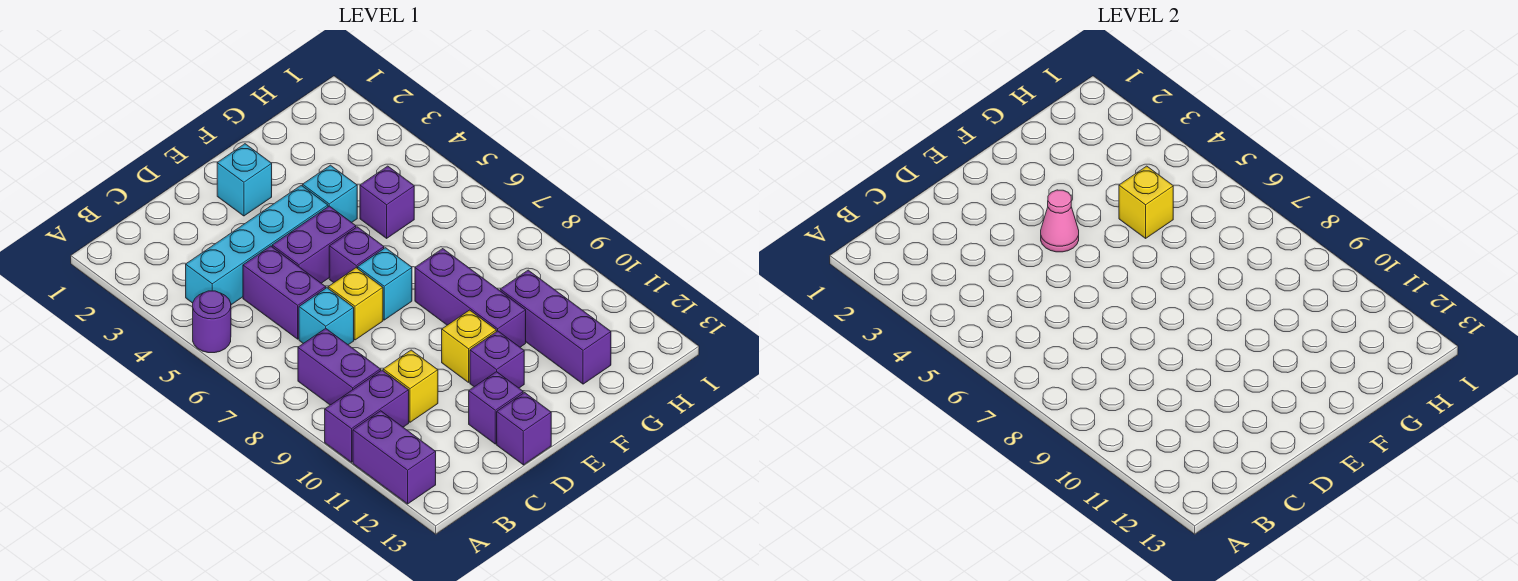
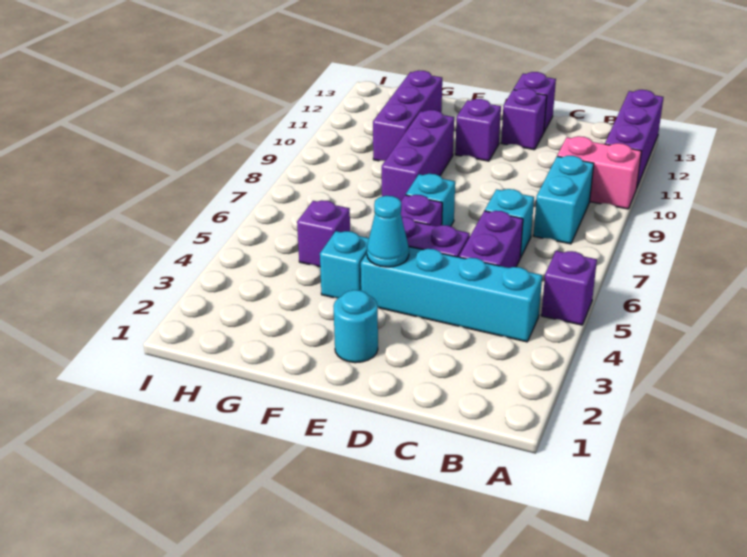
purple round brick A5 level 1 -> purple brick A5 level 1
purple brick A10:B10 level 1 -> pink brick A10:B10 level 1
purple brick A11:A12 level 1 -> purple brick A11:A13 level 1
purple brick B8:B9 level 1 -> cyan brick B8:B9 level 1
yellow brick C10 level 1 -> none
yellow brick D7 level 1 -> none
cyan brick E2 level 1 -> cyan round brick E2 level 1
pink cone E4 level 2 -> cyan cone E4 level 2
yellow brick E10 level 1 -> none
yellow brick G5 level 2 -> none

